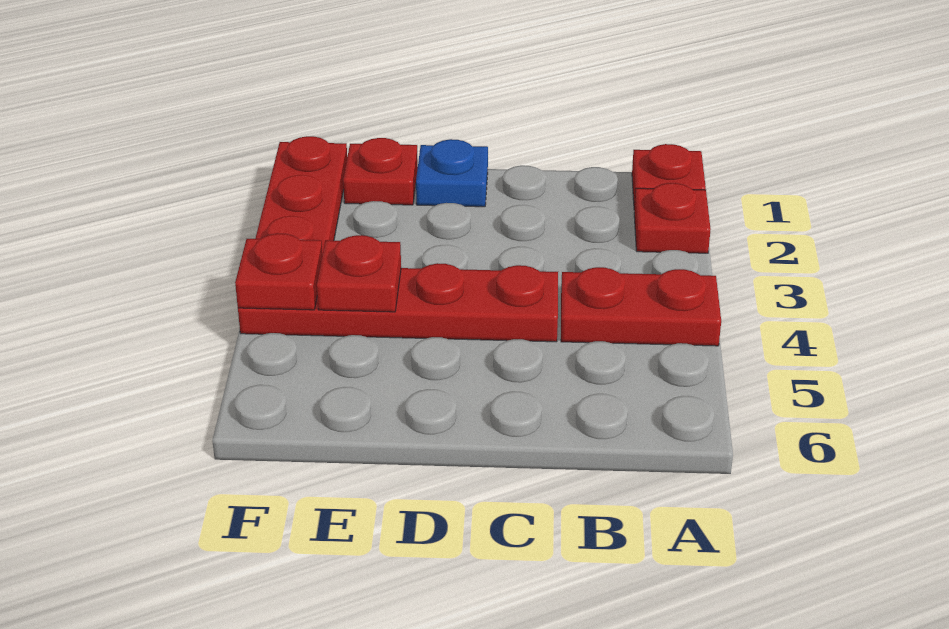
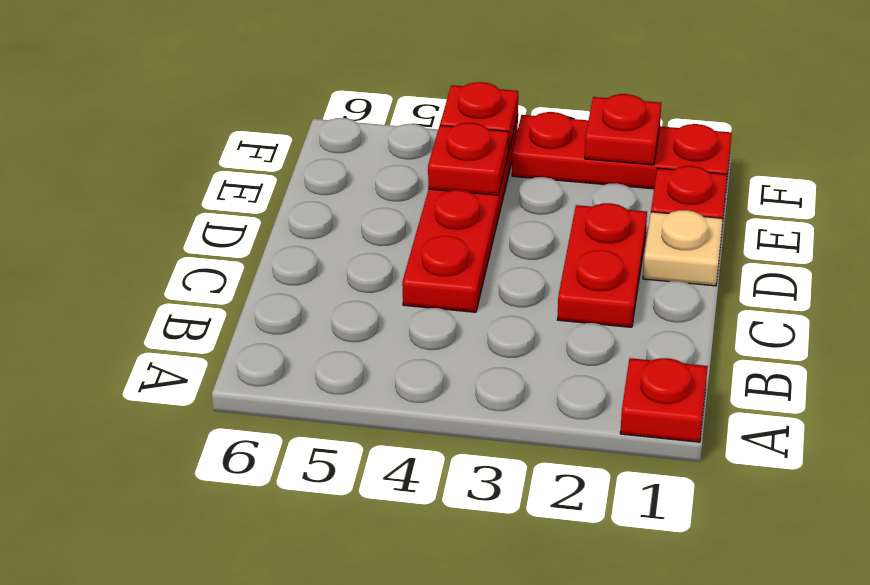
red plate A2 level 1 -> red plate F2 level 2
red plate A4:B4 level 1 -> red plate C2:D2 level 1
blue plate D1 level 1 -> tan plate D1 level 1

